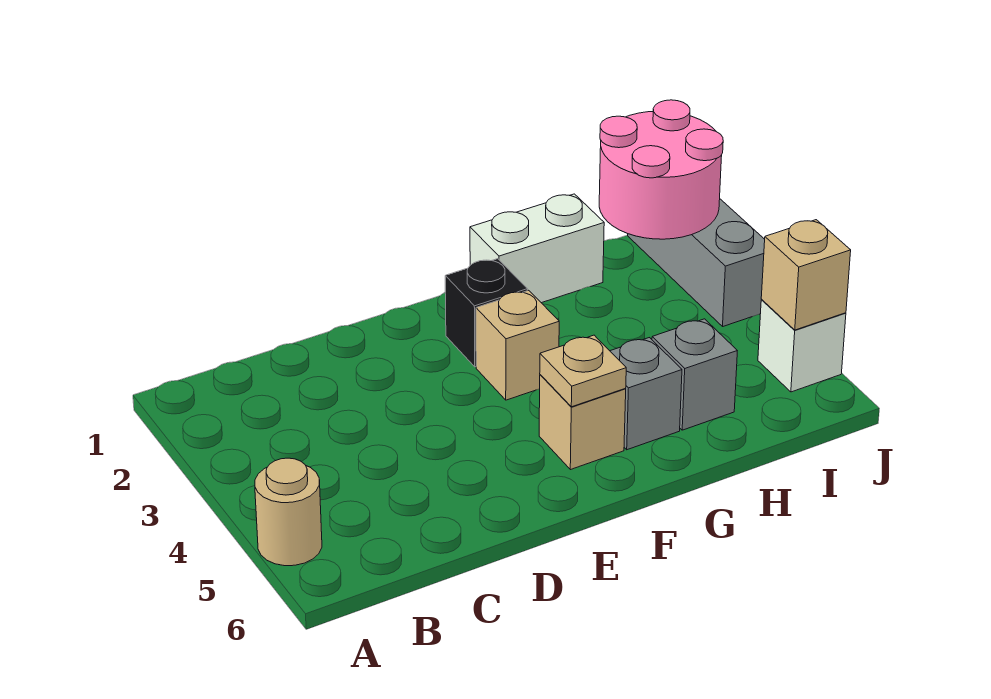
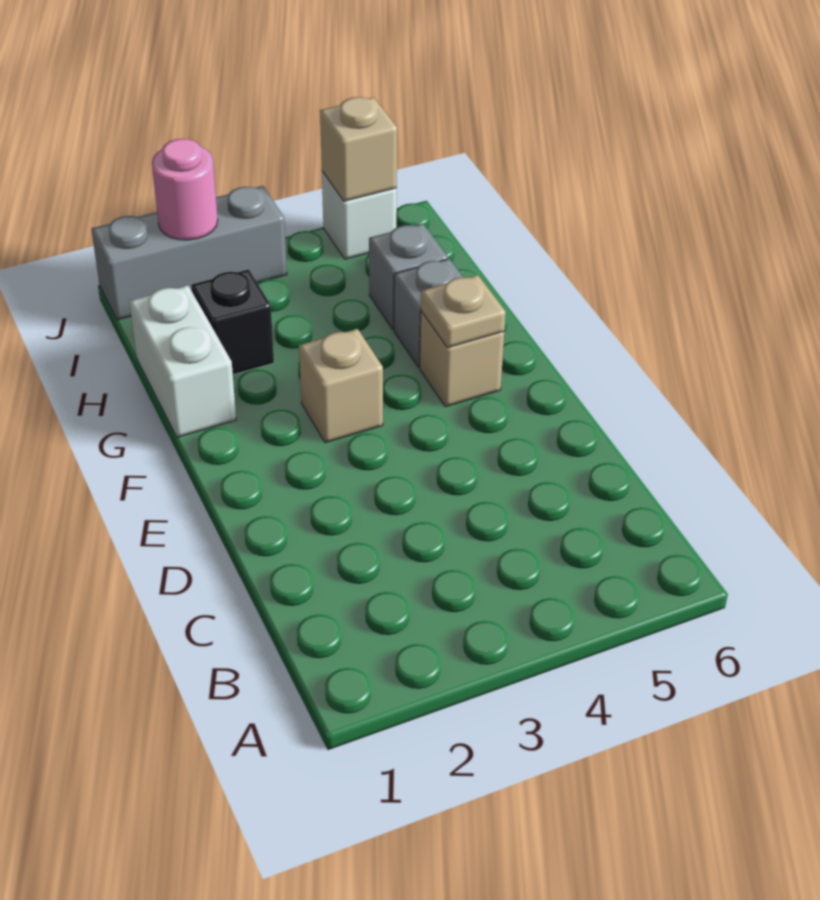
tan round brick A5 level 1 -> none
black brick F2 level 1 -> black brick H2 level 1
pink round brick I1:J2 level 2 -> pink round brick J2 level 2

